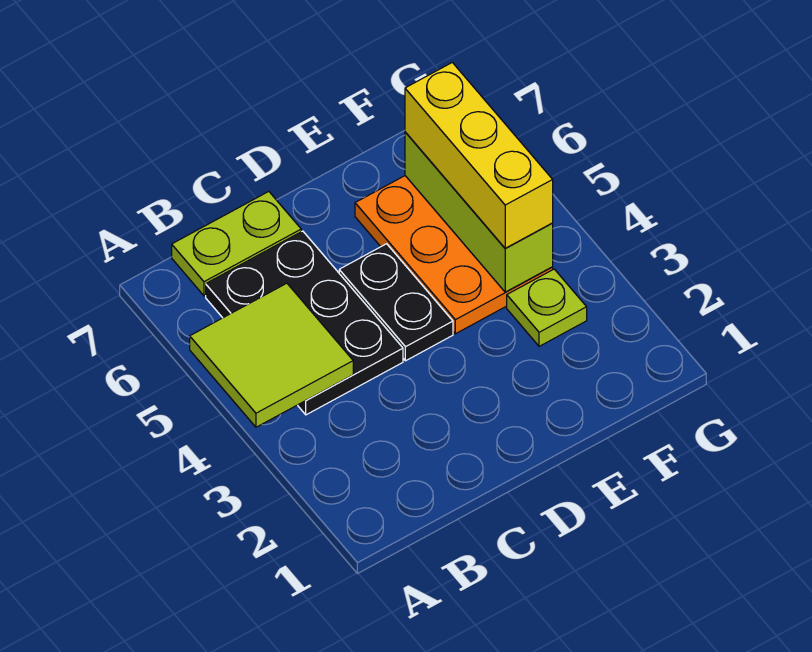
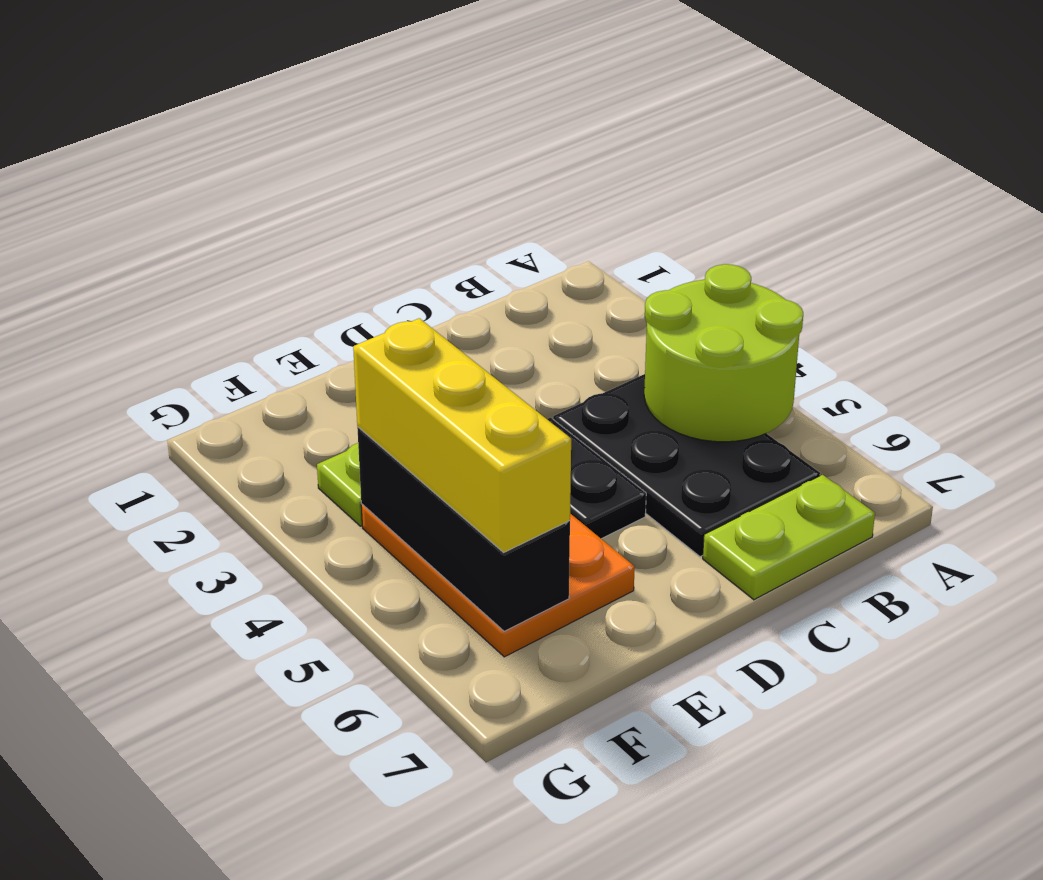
lime tile A4:B5 level 2 -> lime round brick A4:B5 level 2
lime brick F4:F6 level 2 -> black brick F4:F6 level 2

